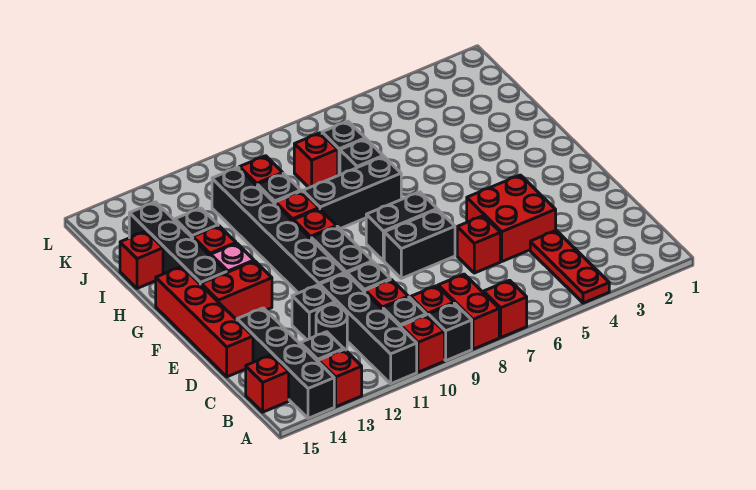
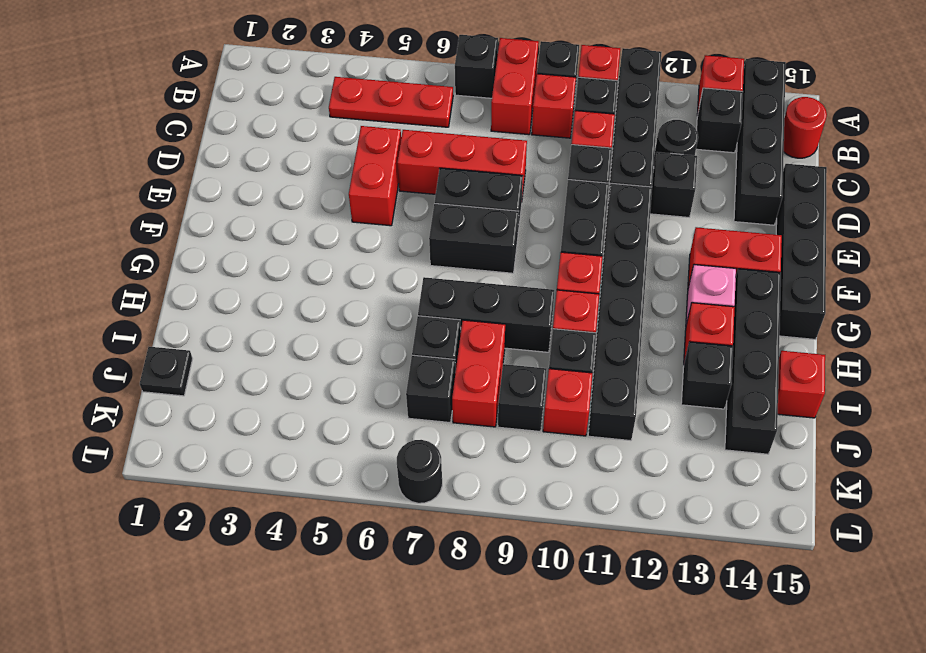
red plate A4:C4 level 1 -> red plate B4:B6 level 1
red brick A7 level 1 -> black brick A7 level 1
red brick B15 level 1 -> red round brick B15 level 1
red brick D4:E5 level 1 -> red brick D5:E5 level 1
red brick D6 level 1 -> red brick D6:D8 level 1
red brick D15:G15 level 1 -> black brick D15:G15 level 1
none -> black plate J1 level 1
red brick J8 level 1 -> red brick I8:J8 level 1
none -> black brick J9 level 1
none -> black round brick L7 level 1

